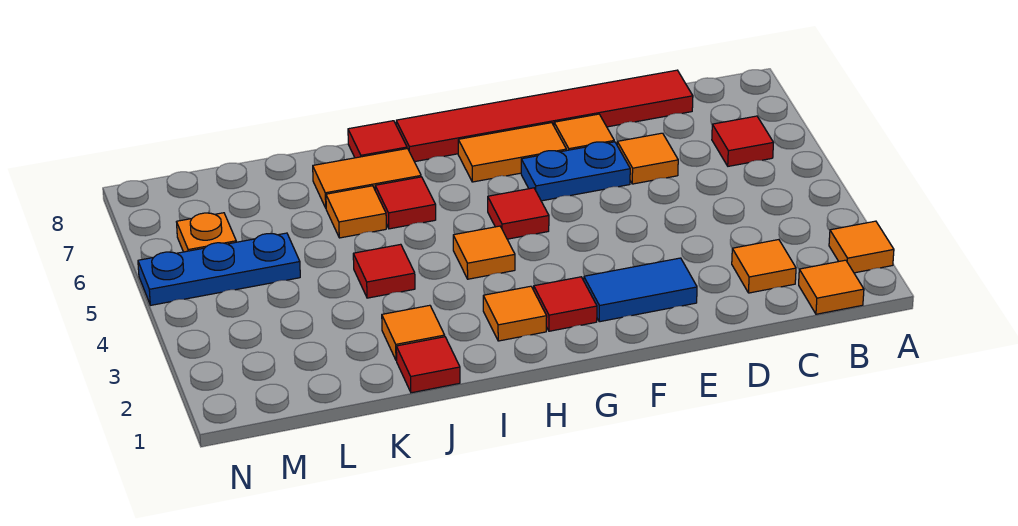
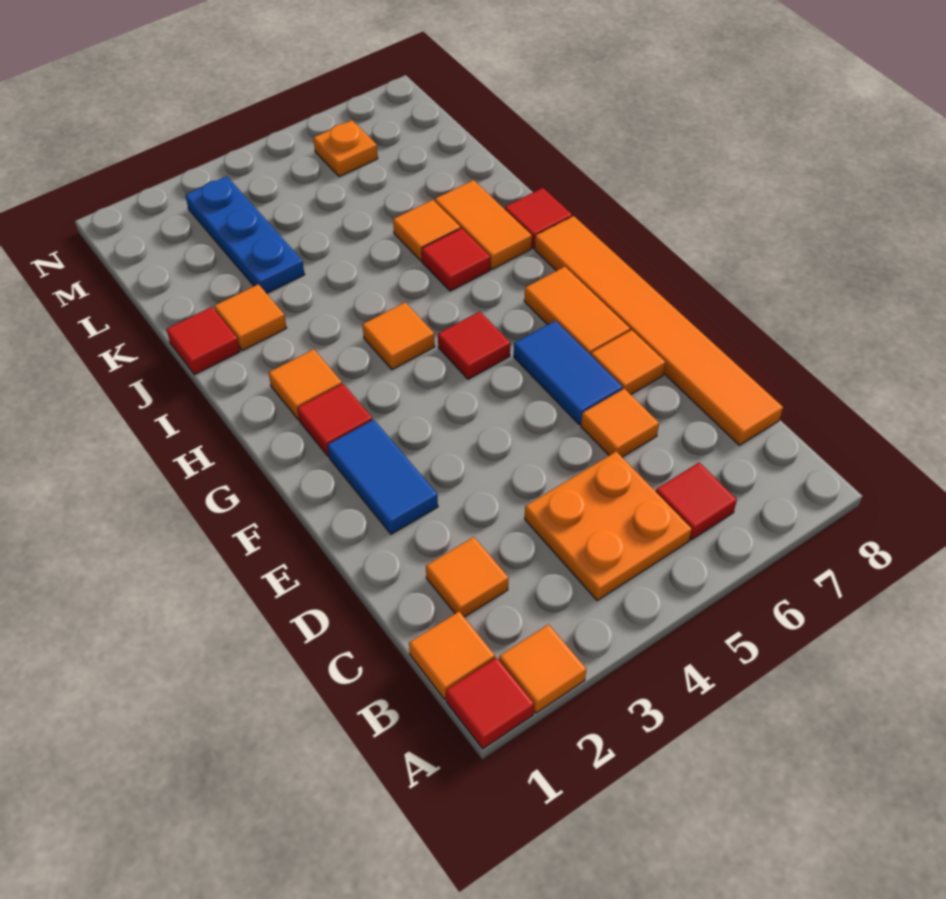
none -> orange plate B4:C5 level 1
red tile C8:H8 level 1 -> orange tile C8:H8 level 1
blue plate E6:F6 level 1 -> blue tile E6:F6 level 1
red tile J4 level 1 -> red tile A1 level 1
blue plate L5:N5 level 1 -> blue plate K3:M3 level 1

